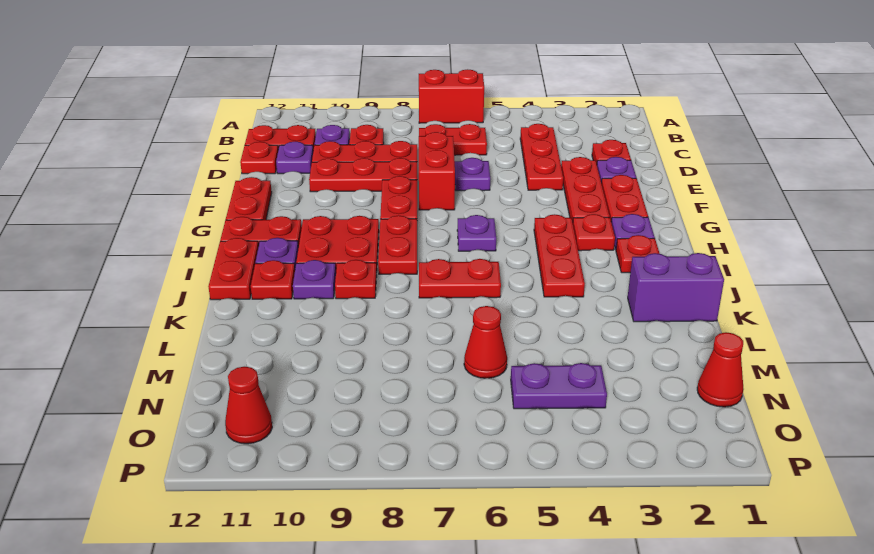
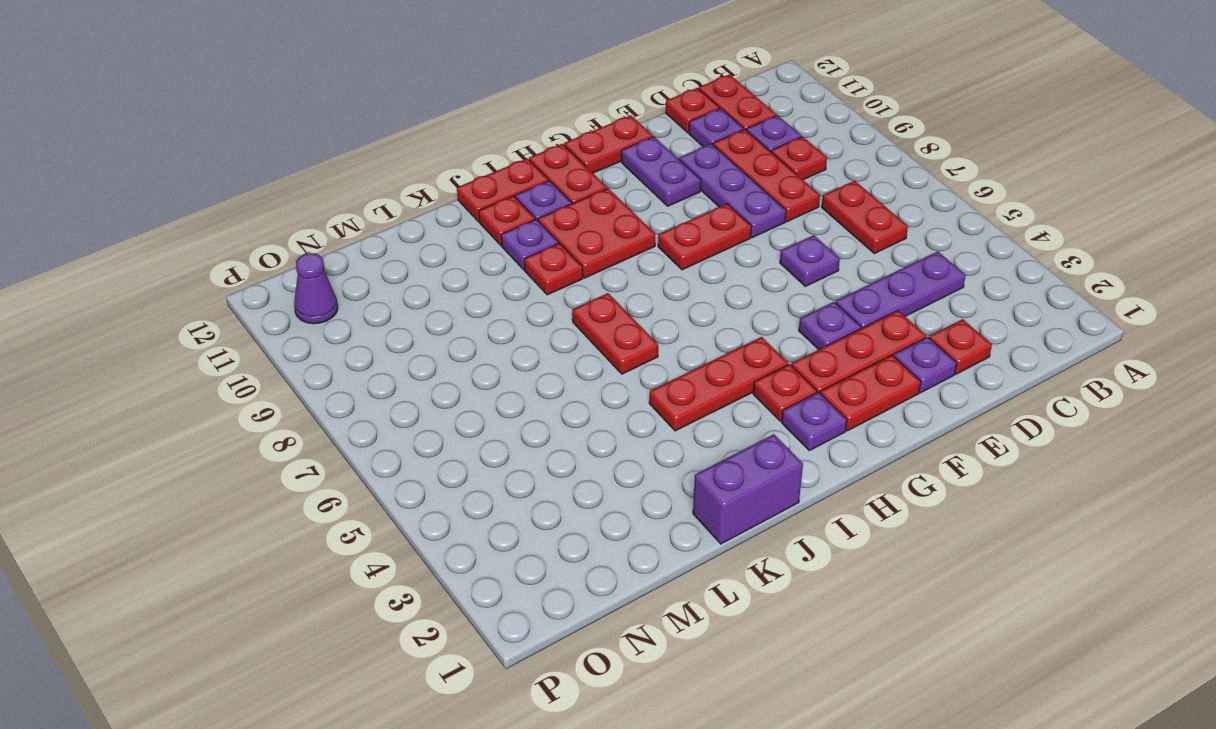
red brick A6:A7 level 1 -> none
red plate C4:E4 level 1 -> purple plate C4:E4 level 1
red brick E7:F7 level 1 -> none
red plate E8:E10 level 1 -> purple plate E8:E10 level 1
purple plate H6 level 1 -> purple plate F4 level 1
red plate H8:I8 level 1 -> none
red plate I2 level 1 -> none
purple brick K1:K2 level 1 -> purple brick J1:K1 level 1
red cone M6 level 1 -> none
red cone N1 level 1 -> none
purple plate N4:N5 level 1 -> purple plate F10:F11 level 1
red cone O11 level 1 -> purple cone O11 level 1

